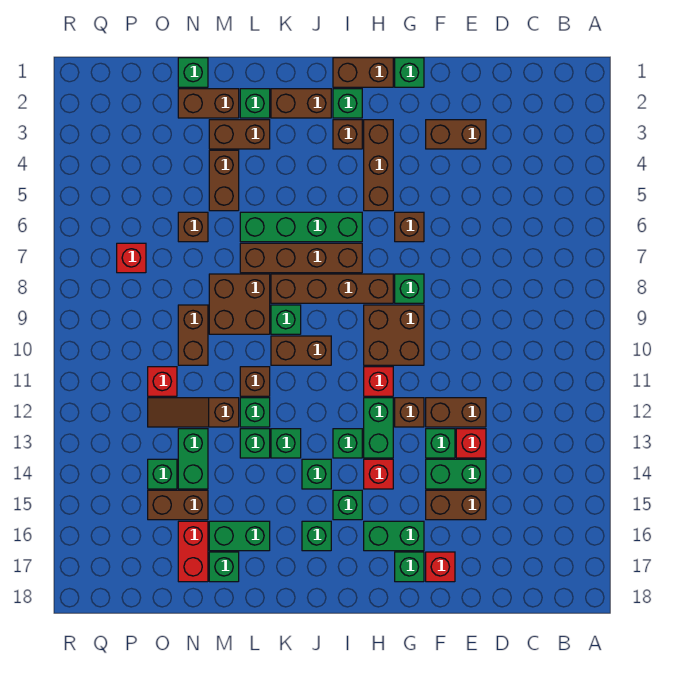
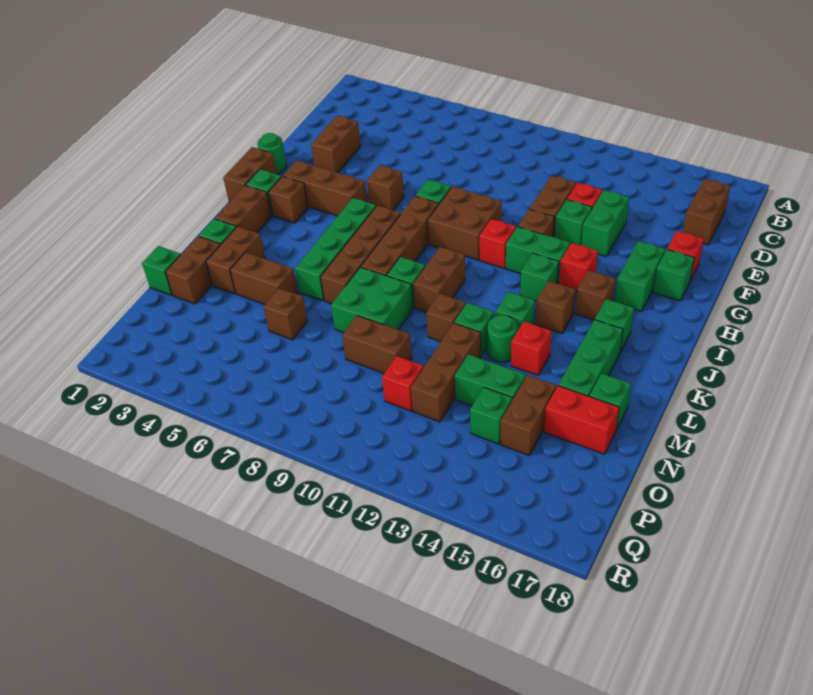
brown brick E15:F15 level 1 -> brown brick C17:D17 level 1
green brick G1 level 1 -> green round brick G1 level 1
green brick I15 level 1 -> brown brick I15 level 1
green brick J14 level 1 -> brown brick J14 level 1
brown brick L8:M9 level 1 -> green brick L8:M9 level 1
green brick L13 level 1 -> green round brick L13 level 1
green brick L16:M16 level 1 -> green brick K16:M16 level 1
brown slope M12:O12 level 1 top M -> brown brick M12:O12 level 1
red brick P7 level 1 -> red brick L14 level 1

